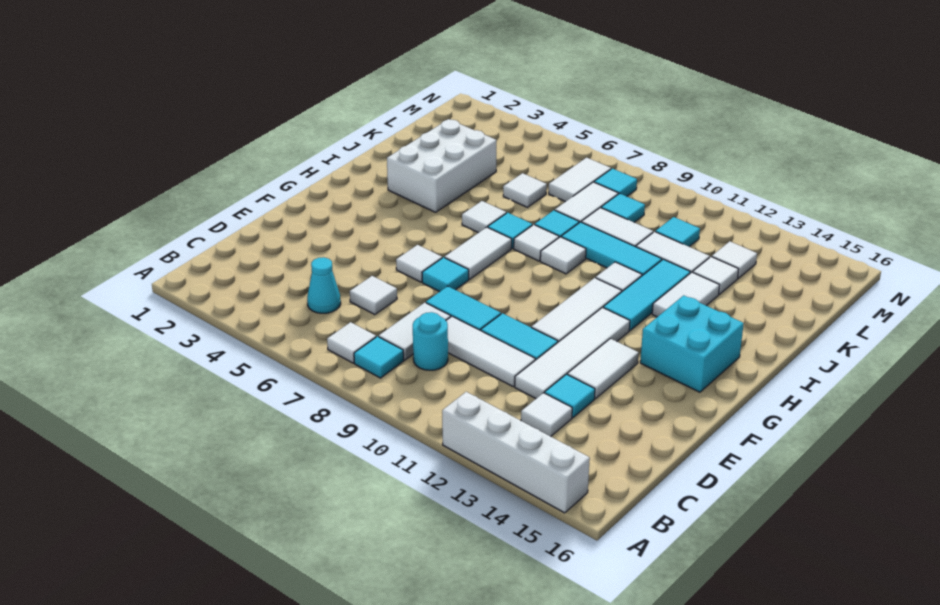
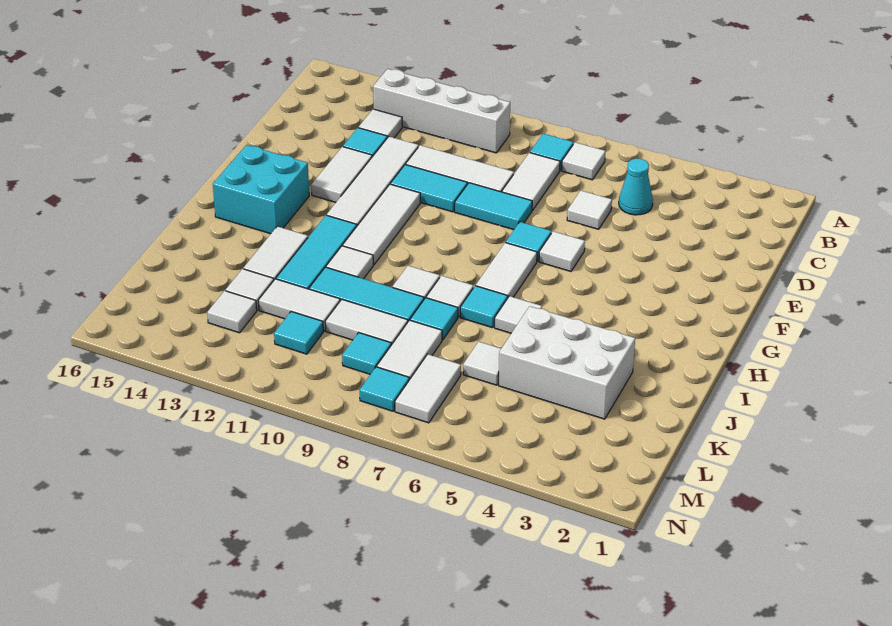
white brick A12:A15 level 1 -> white brick B10:B13 level 1
cyan round brick C9 level 1 -> none
white brick I3:K4 level 1 -> white brick J3:K5 level 1

